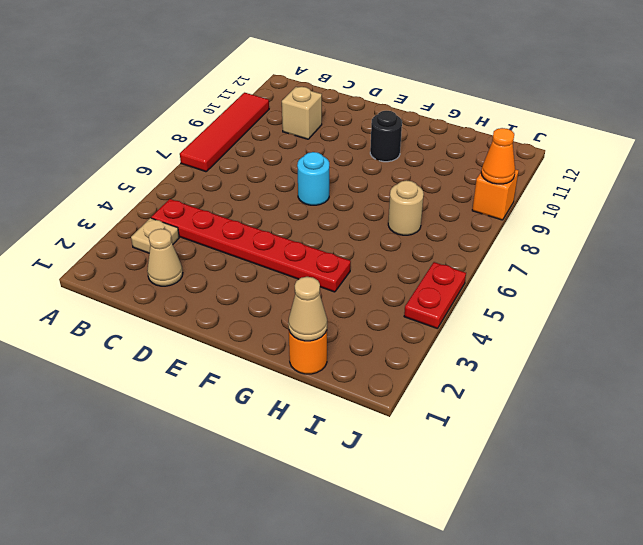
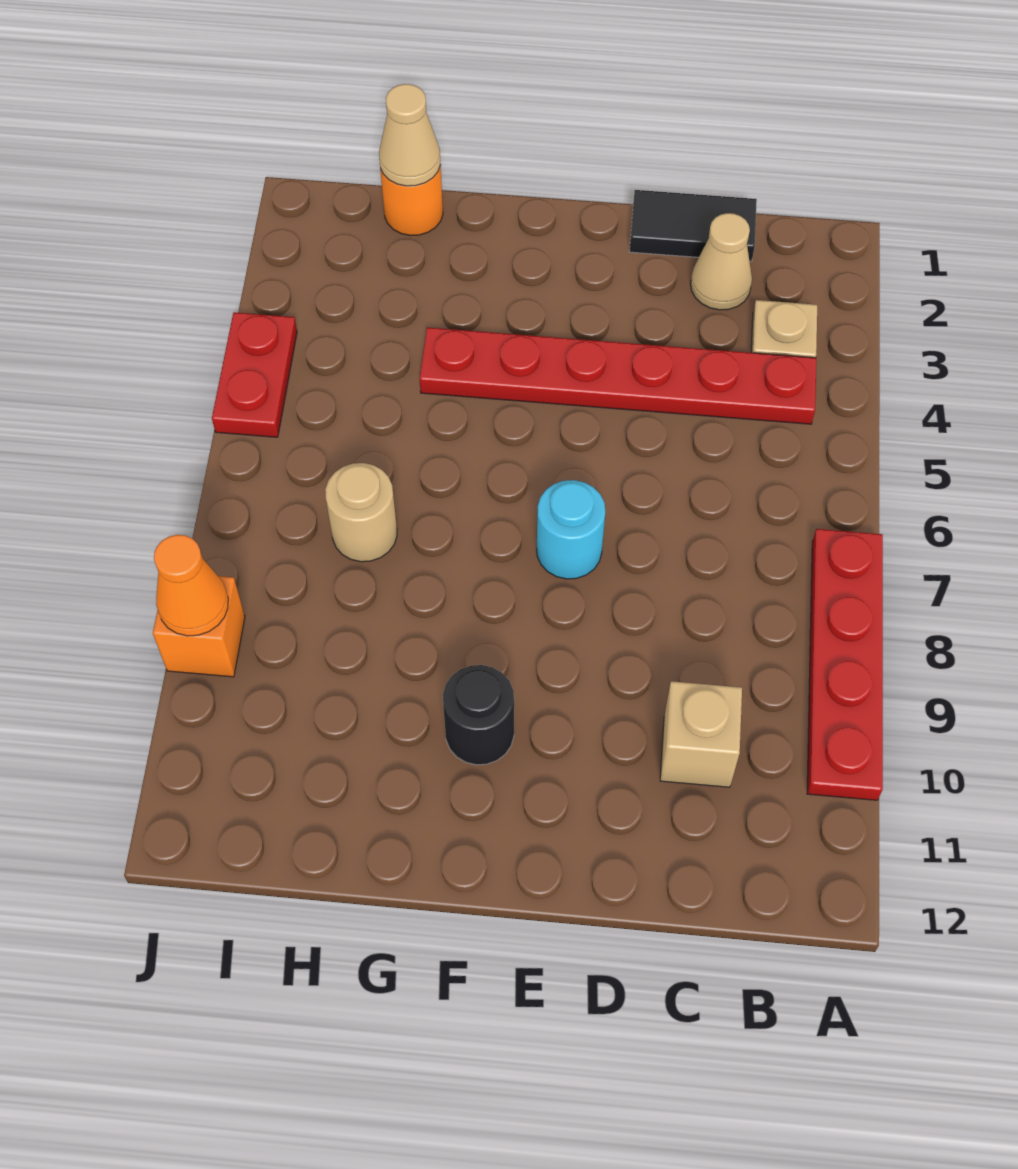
red tile A7:A10 level 1 -> red plate A7:A10 level 1
none -> black tile C1:D1 level 1

